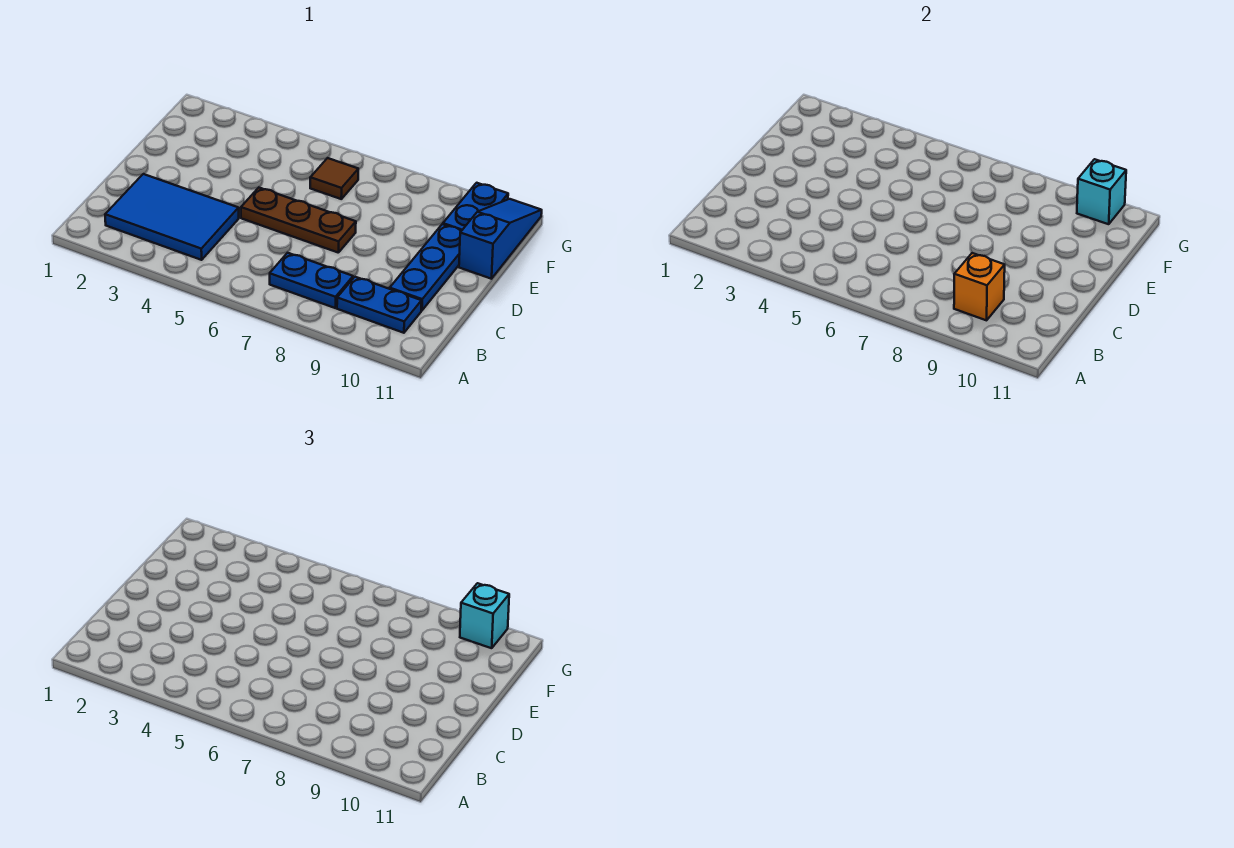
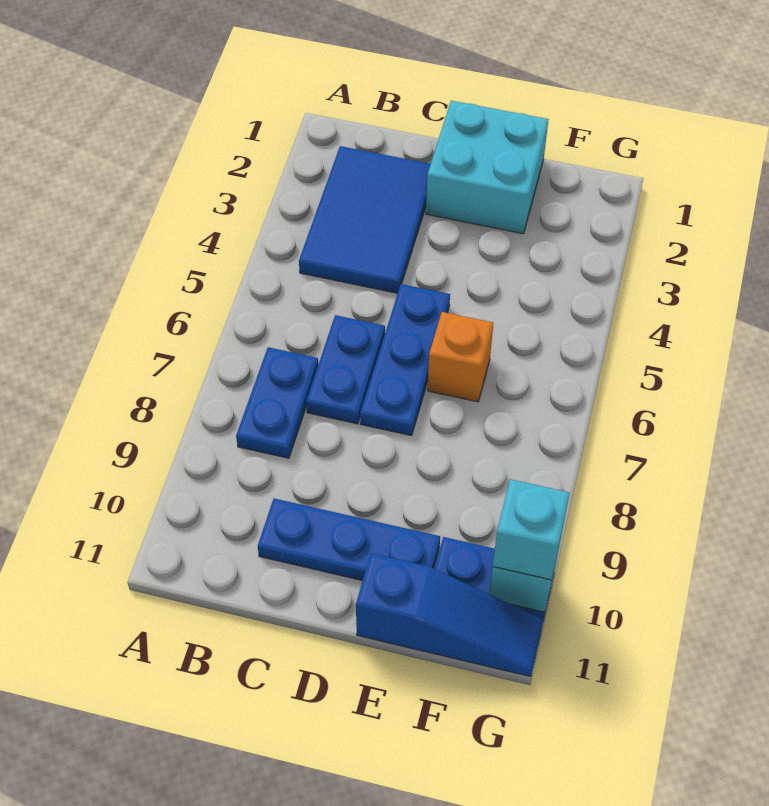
blue plate B9:B10 level 1 -> blue plate C6:C7 level 1
orange brick B9 level 2 -> orange brick E6 level 1
none -> cyan brick D1:E2 level 1
brown plate D5:D7 level 1 -> blue plate D5:D7 level 1
brown tile F6 level 1 -> none

